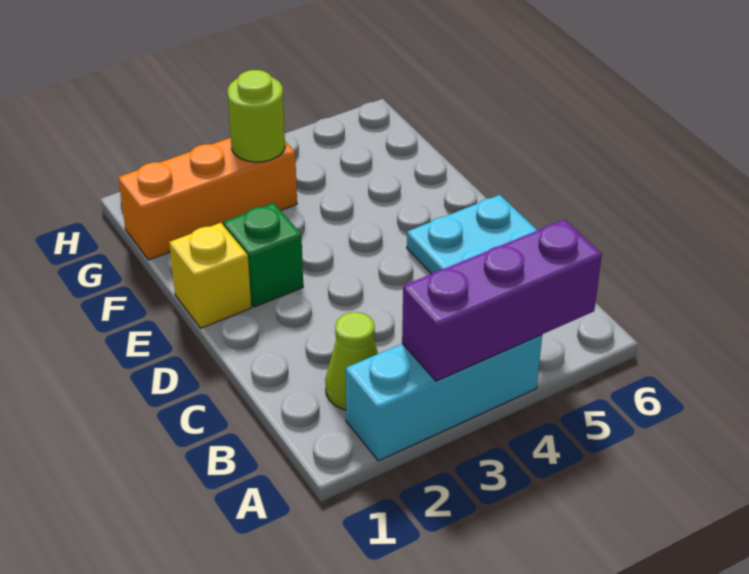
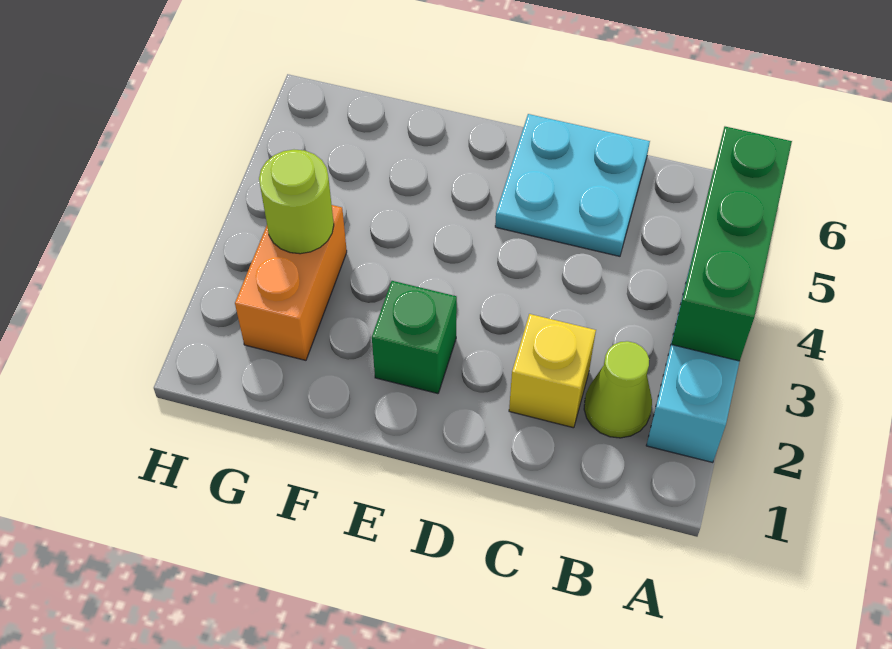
purple brick A3:A5 level 2 -> green brick A3:A5 level 2
yellow brick E1 level 1 -> yellow brick C2 level 1
orange brick G1:G3 level 1 -> orange brick G2:G3 level 1

